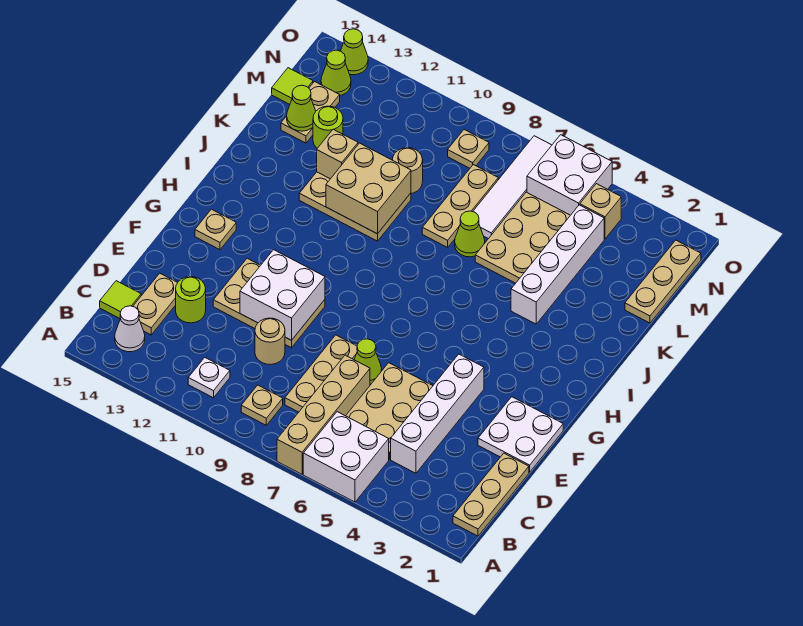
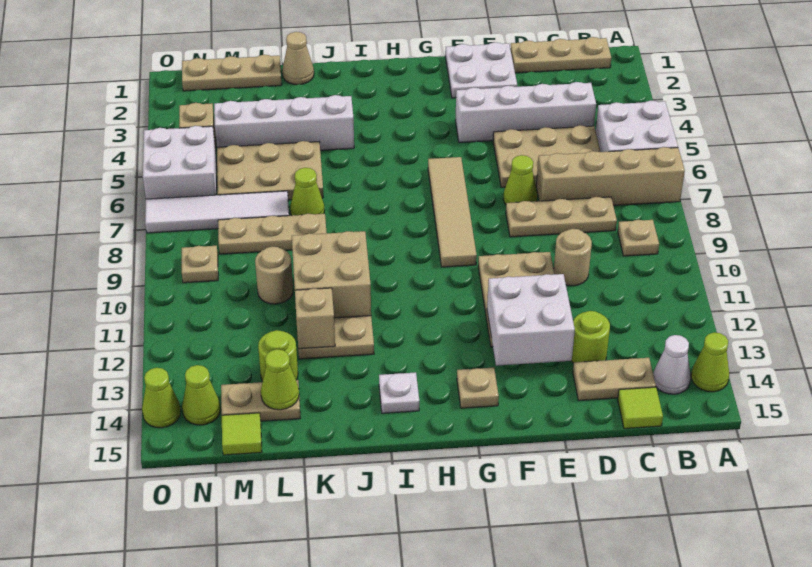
none -> lime cone A14 level 1
white plate B11 level 1 -> white plate I14 level 1
white brick E10:F11 level 2 -> white brick E12:F13 level 2
none -> tan tile G6:G9 level 1
none -> tan cone K1 level 1

